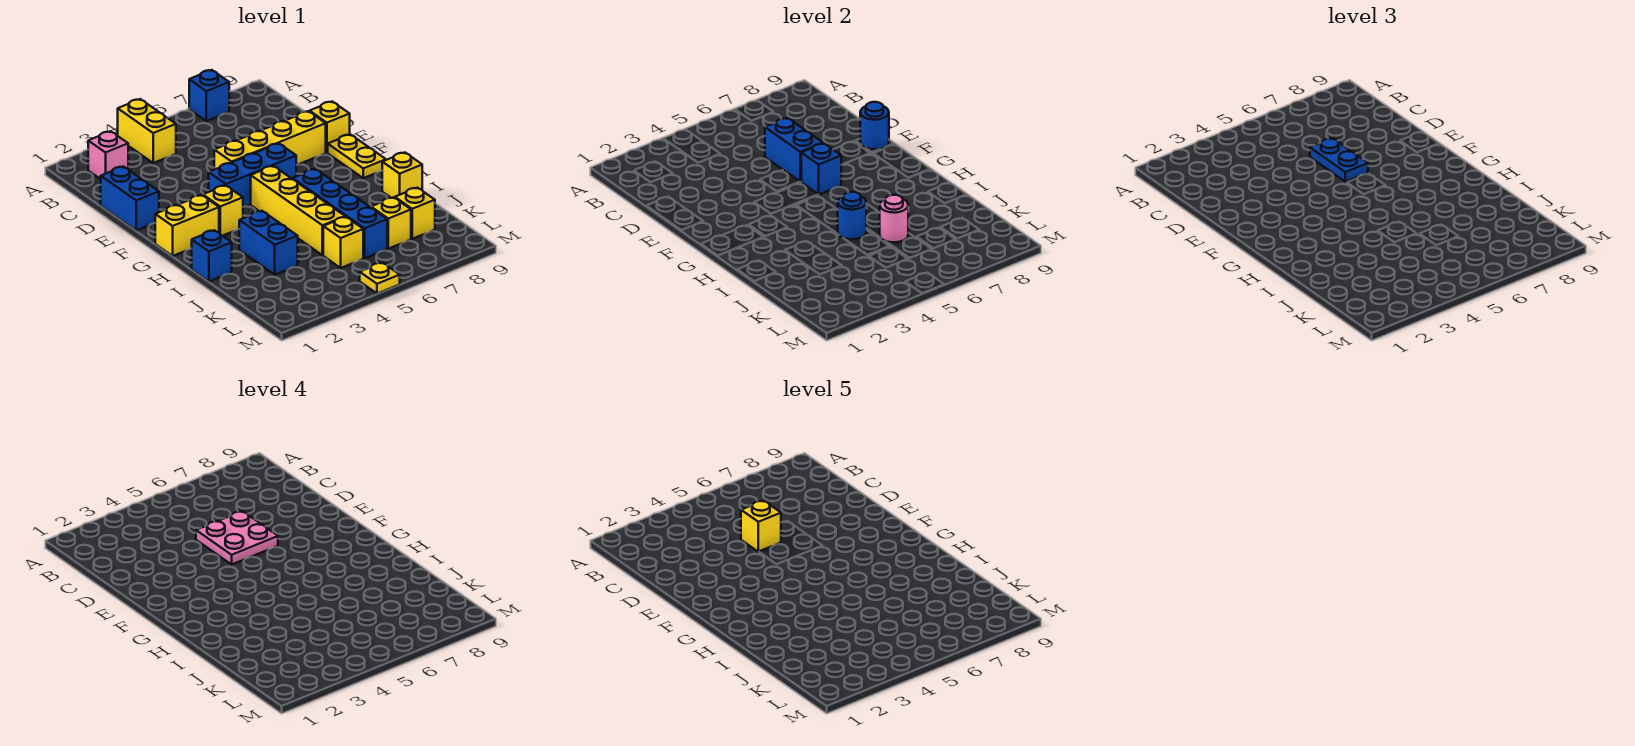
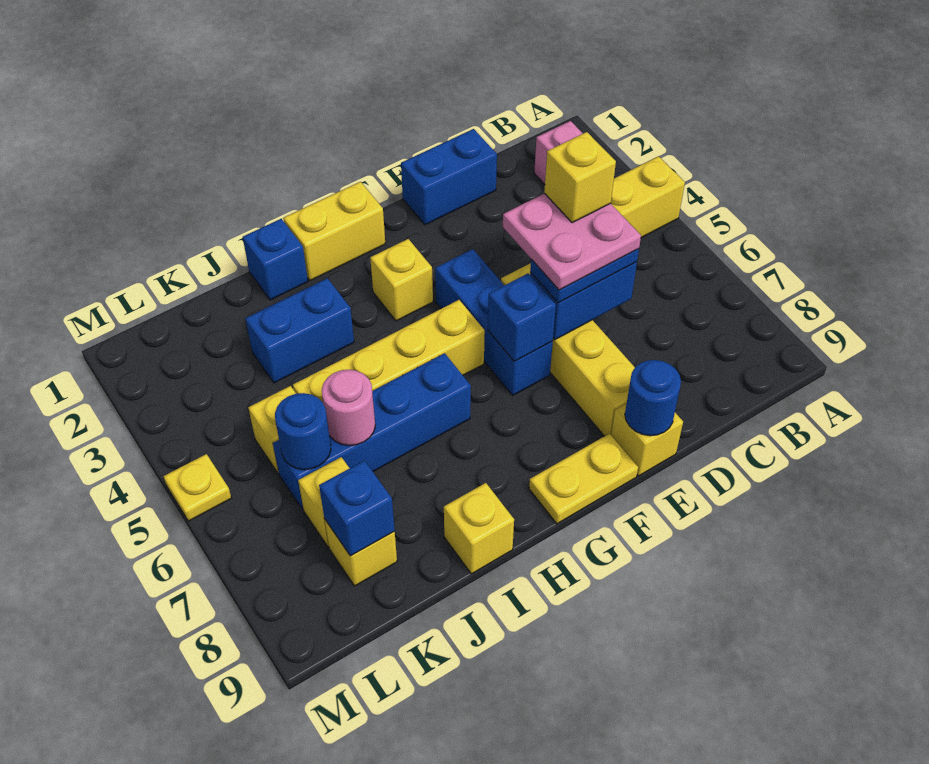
blue brick A7 level 1 -> blue brick K8 level 2
yellow brick G1:G2 level 1 -> yellow brick G1:H1 level 1
blue round brick I5 level 2 -> blue round brick K6 level 2

